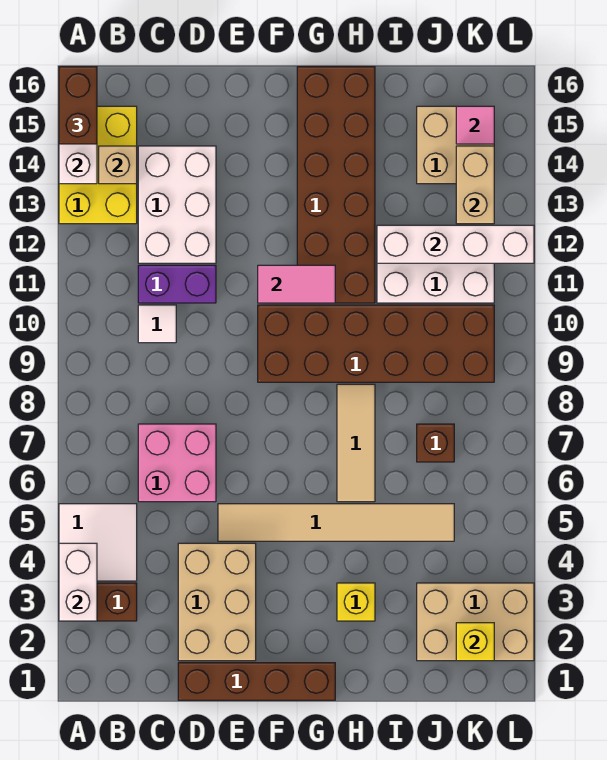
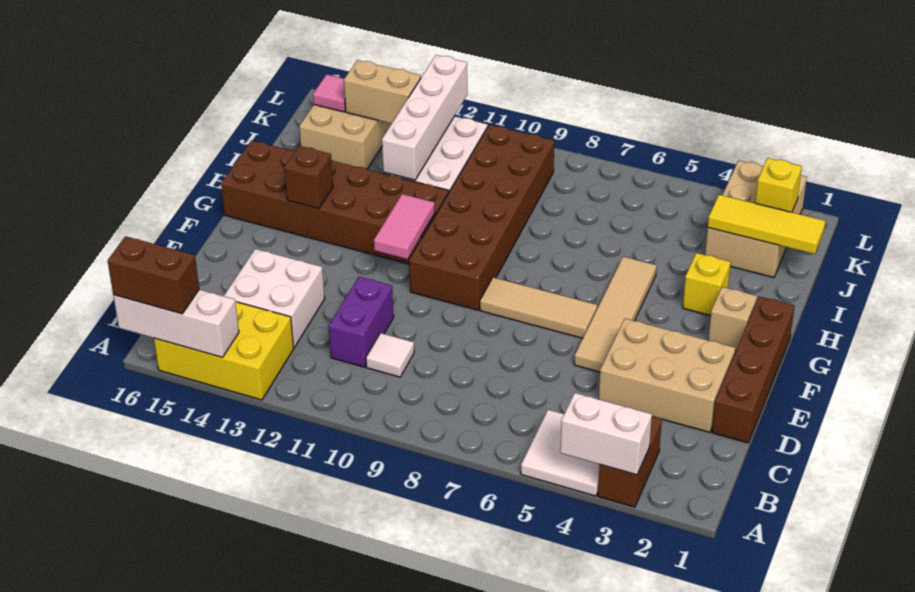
tan brick B14 level 2 -> tan brick G2 level 1
pink brick C6:D7 level 1 -> none
white brick C12:D14 level 1 -> white brick C13:D14 level 1
tan tile E5:J5 level 1 -> tan tile E5:H5 level 1
tan tile H6:H8 level 1 -> tan tile F6:F8 level 1
none -> yellow tile J1:J3 level 2
brown brick J7 level 1 -> brown brick G14 level 2

